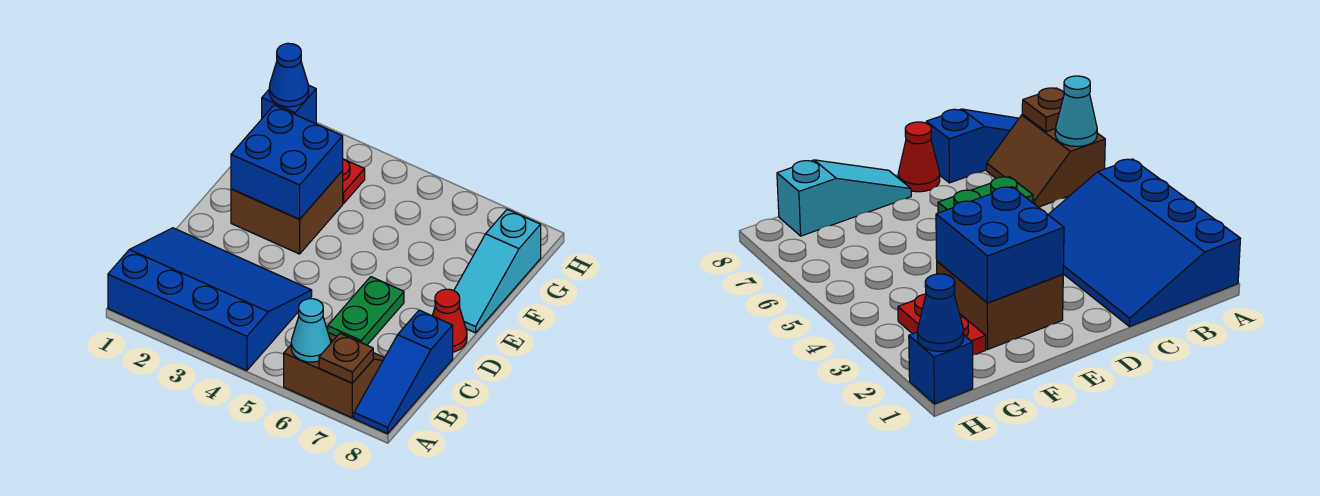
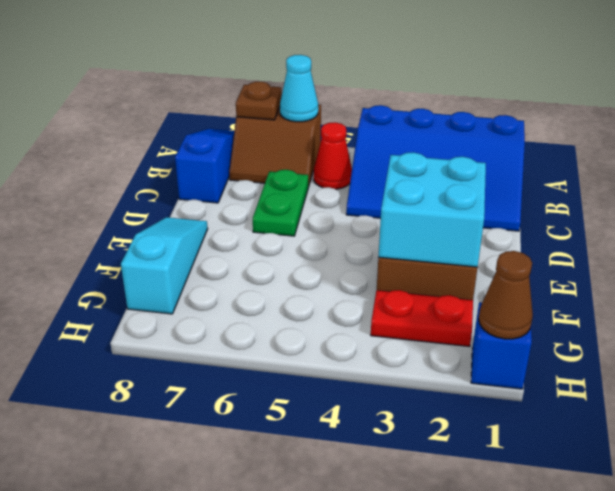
red cone D8 level 1 -> red cone B5 level 1
blue brick E2:F3 level 2 -> cyan brick E2:F3 level 2
blue cone H1 level 2 -> brown cone H1 level 2

